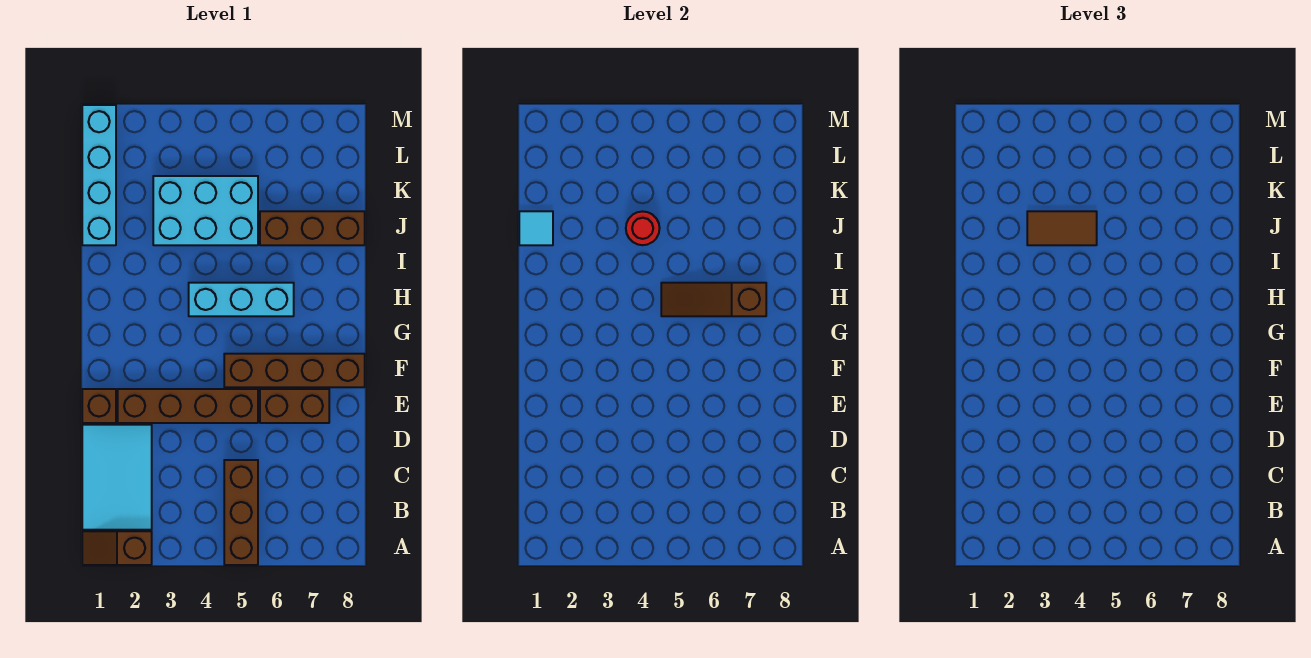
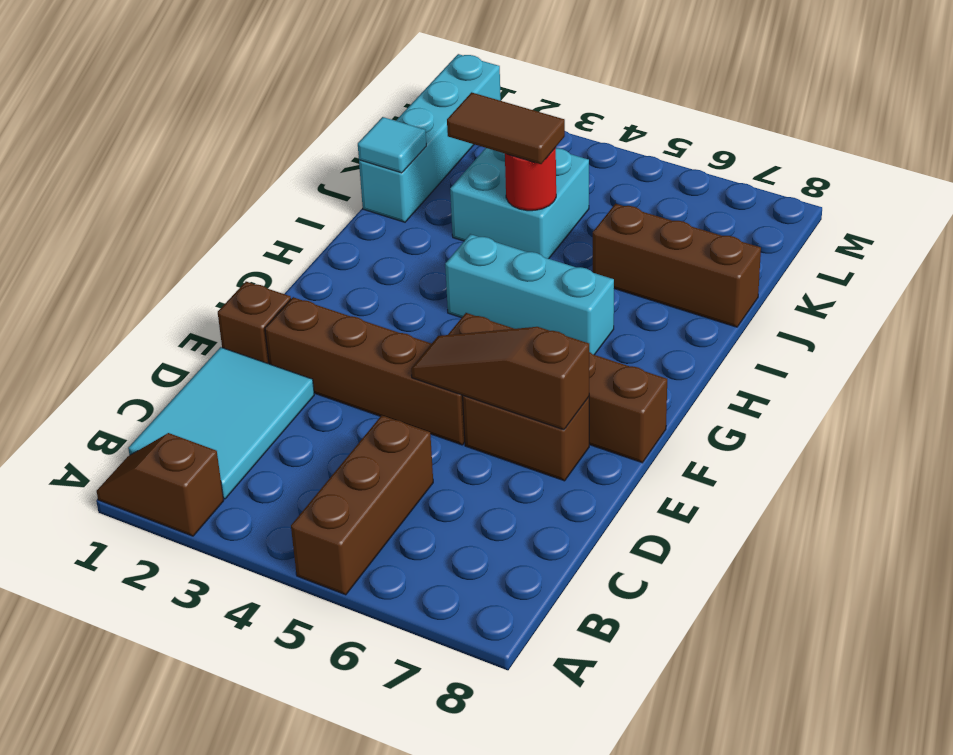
brown slope H5:H7 level 2 top 7 -> brown slope E5:E7 level 2 top 7
cyan brick J3:K5 level 1 -> cyan brick J3:K4 level 1

